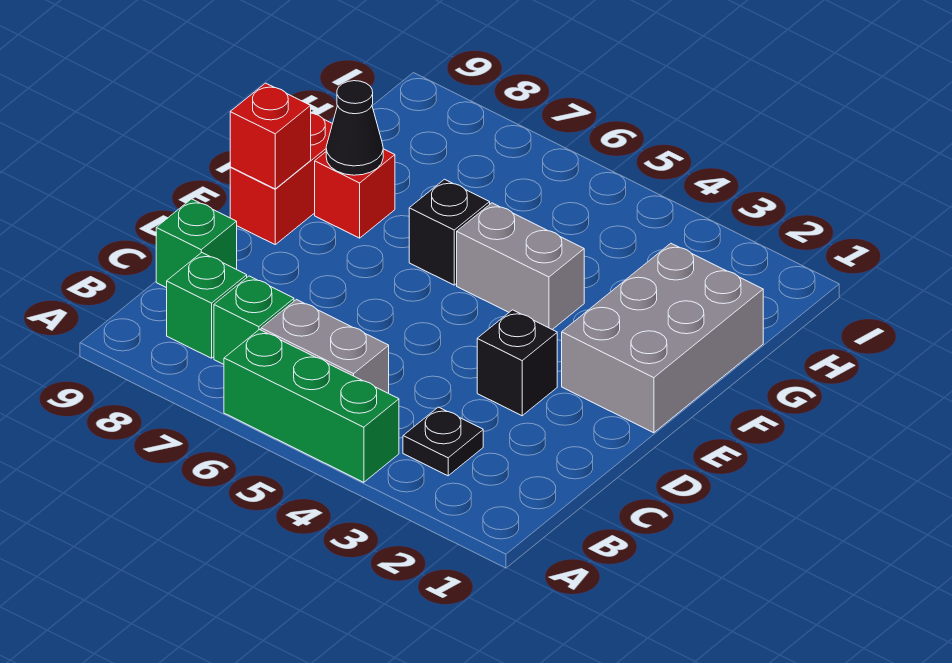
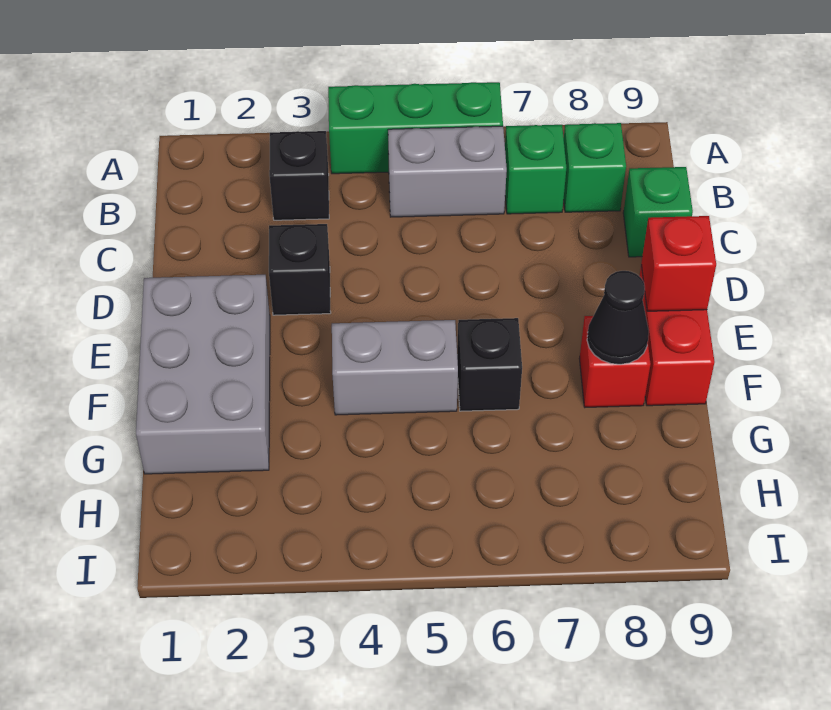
black plate B3 level 1 -> black brick B3 level 1

